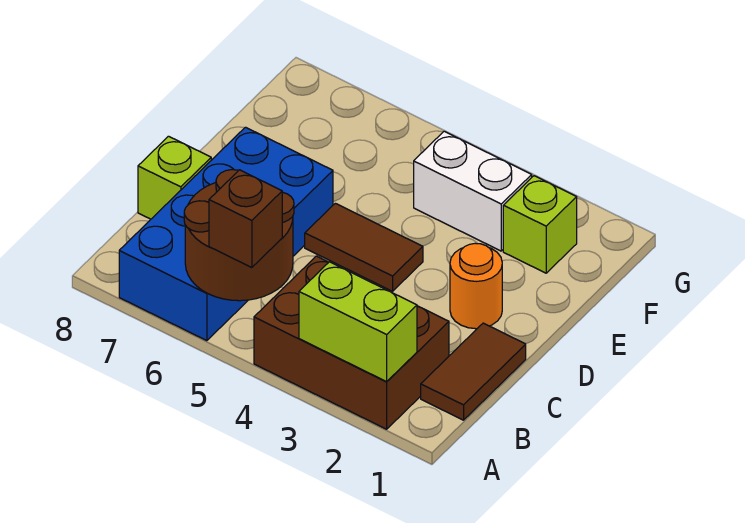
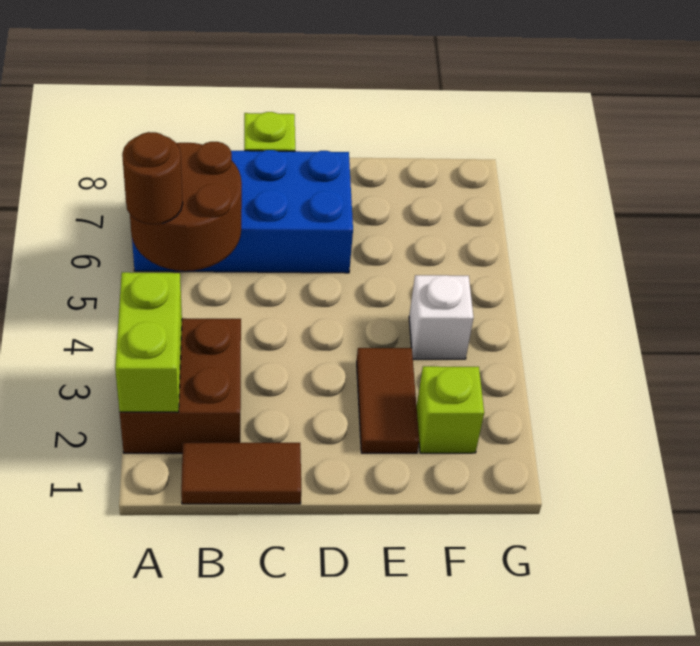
brown brick A2:B4 level 1 -> brown brick A2:B3 level 1
brown brick A5 level 3 -> brown round brick A5 level 3
orange round brick D2 level 1 -> none
brown tile D4:D5 level 1 -> brown tile E2:E3 level 1
white brick F3:F4 level 1 -> white brick F4 level 1

